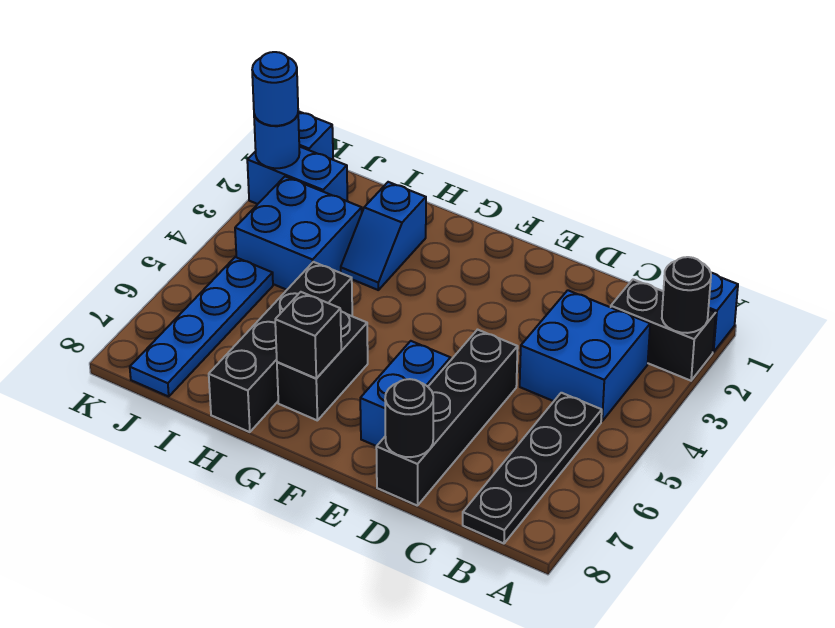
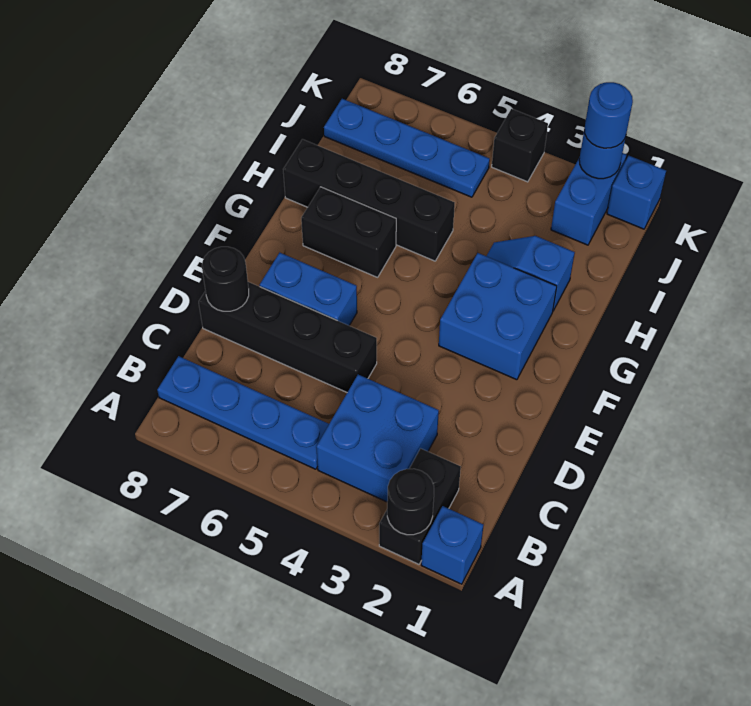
black plate B5:B8 level 1 -> blue plate B5:B8 level 1
black brick G7 level 2 -> black brick K4 level 1
blue brick I3:J4 level 1 -> blue brick F2:G3 level 1

